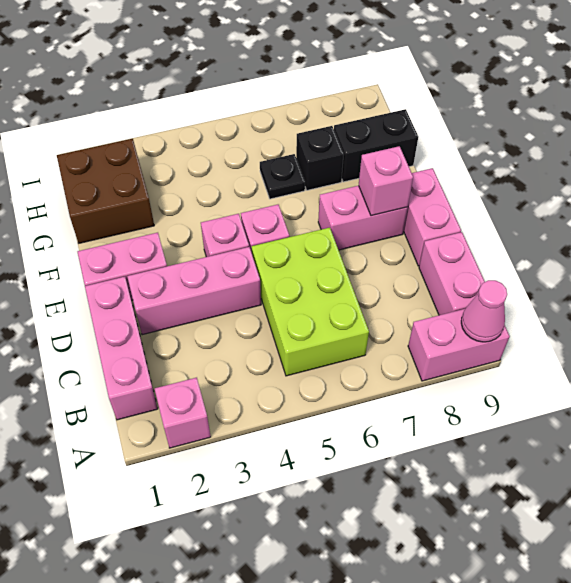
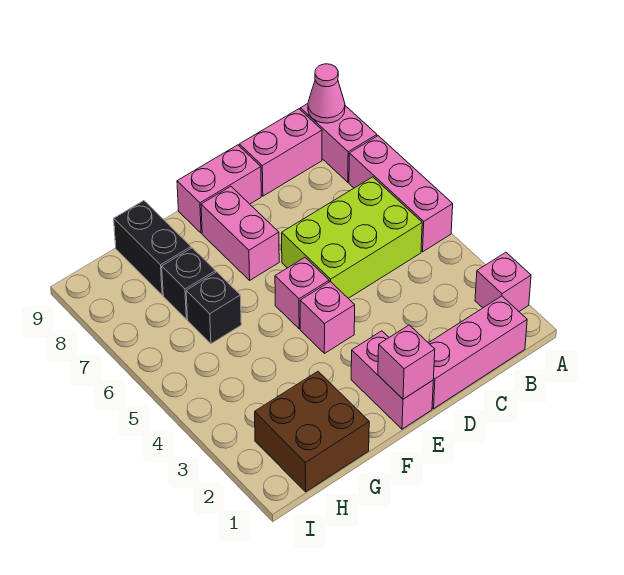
pink brick D2:D4 level 1 -> pink brick A5:A7 level 1
pink brick E8 level 2 -> pink brick E1 level 2
black plate G6 level 1 -> black brick G6 level 1

